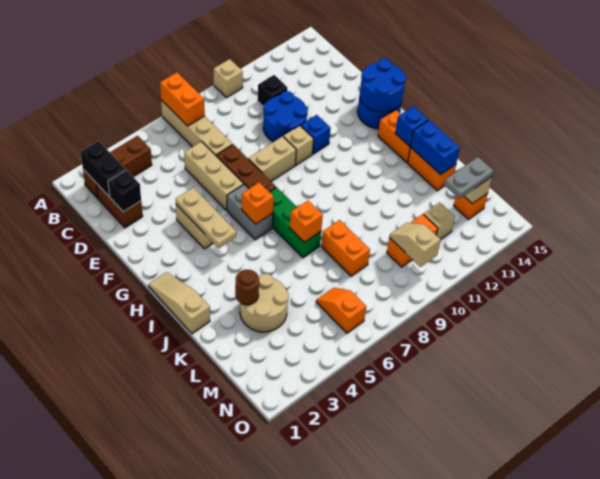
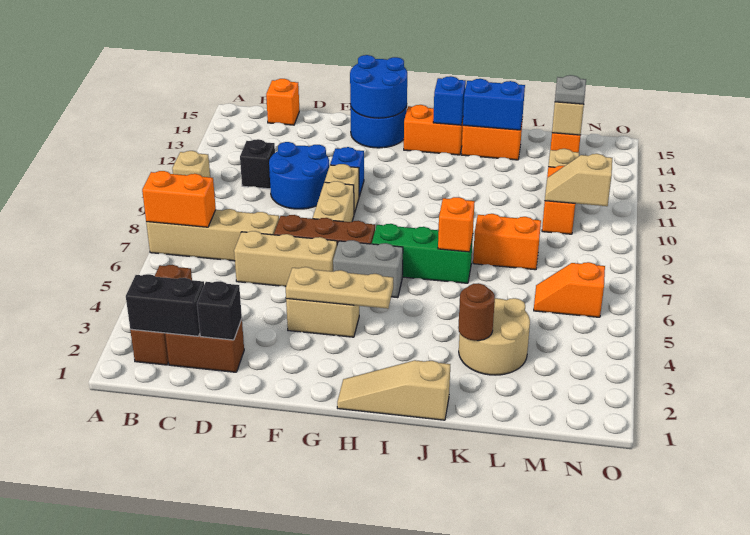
orange brick H6 level 2 -> orange brick C15 level 1
grey plate M13:M14 level 3 -> grey plate M14 level 3

